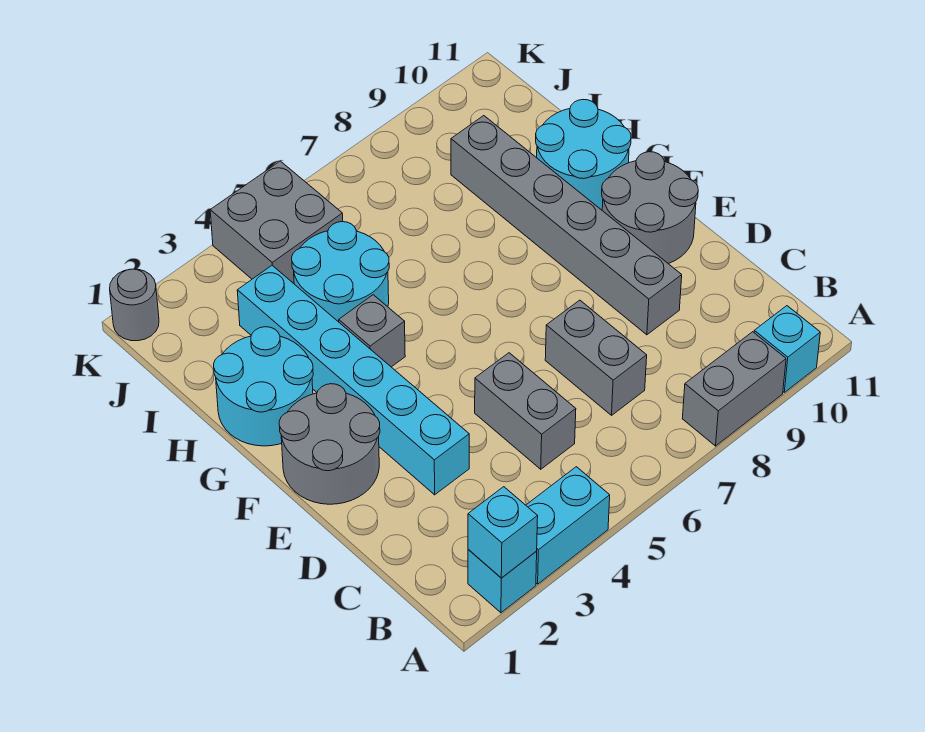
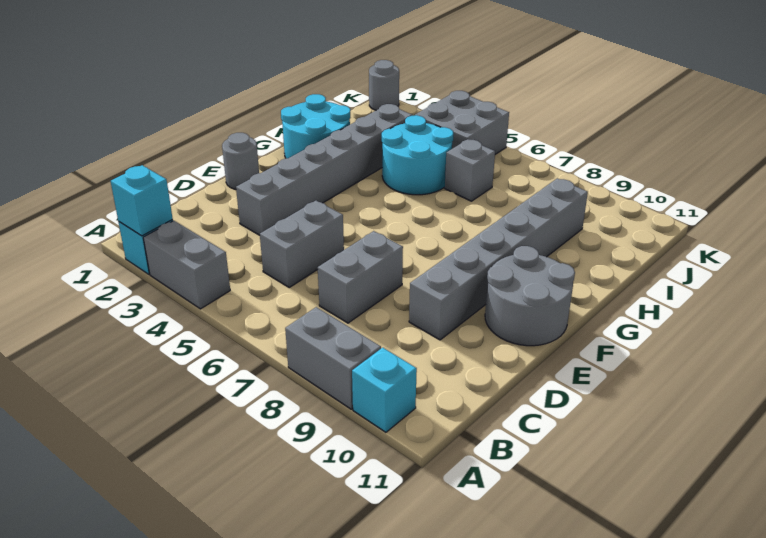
cyan brick A3:A4 level 1 -> grey brick A3:A4 level 1
cyan brick D3:I3 level 1 -> grey brick D3:I3 level 1
grey round brick E1:F2 level 1 -> grey round brick E1 level 1
grey brick G4 level 1 -> grey brick I6 level 1
cyan round brick G10:H11 level 1 -> none

